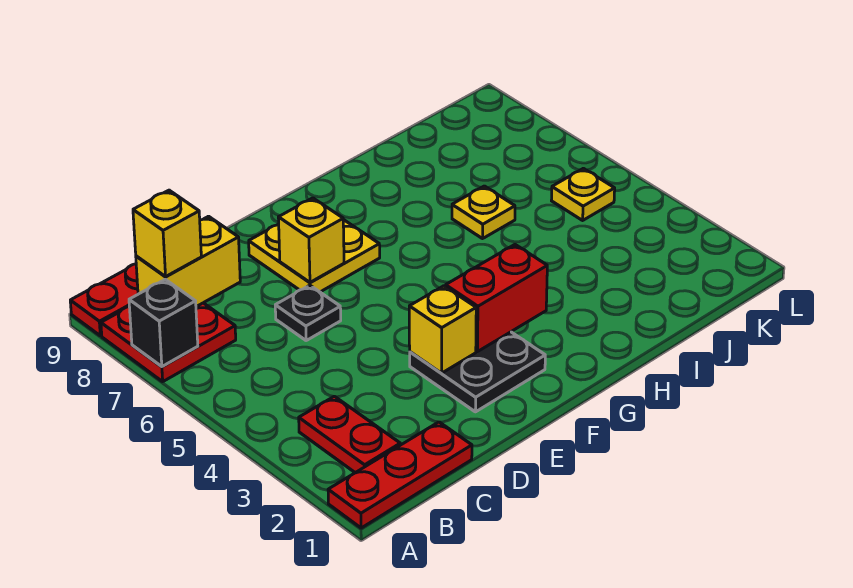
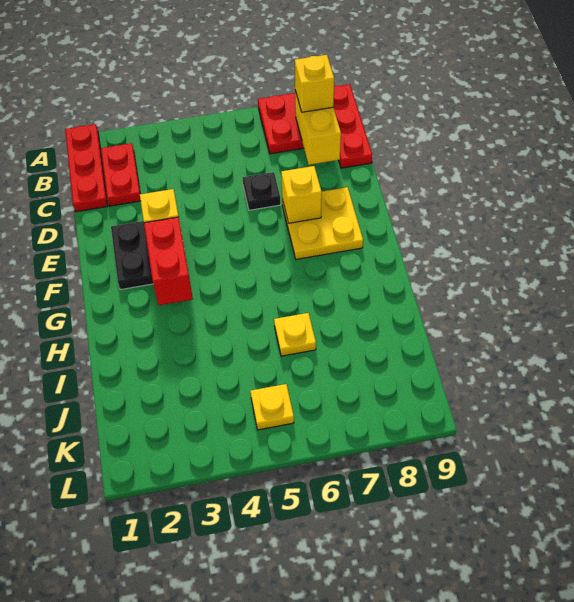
black brick A7 level 2 -> none
red plate B2:B3 level 1 -> red plate B2:C2 level 1

